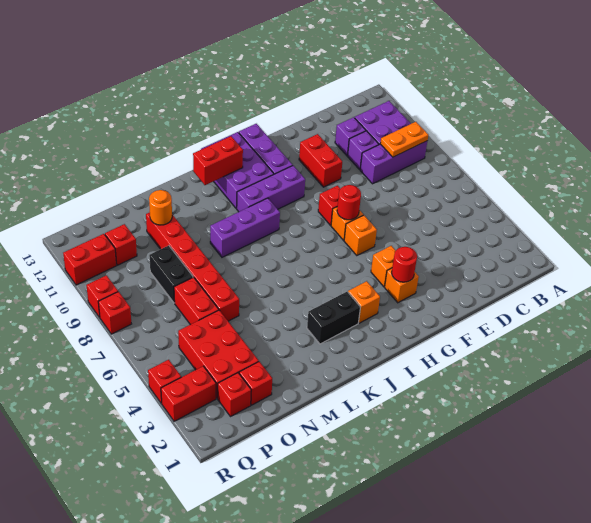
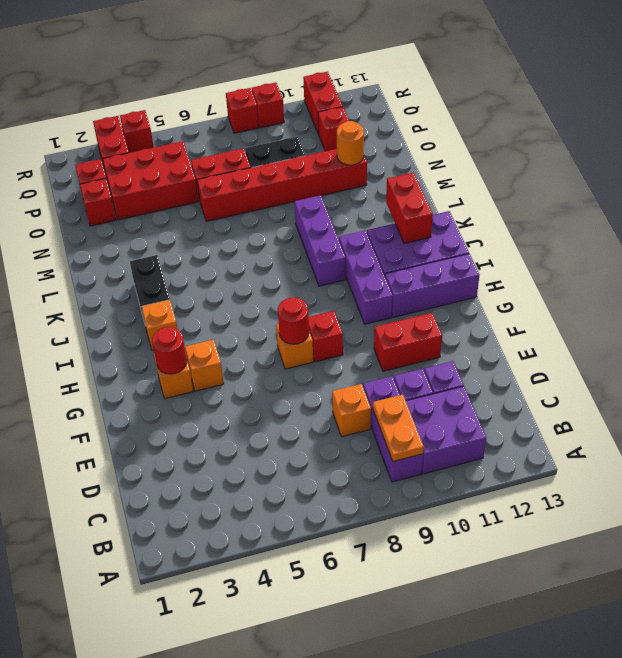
orange brick G6 level 1 -> orange brick D8 level 1

